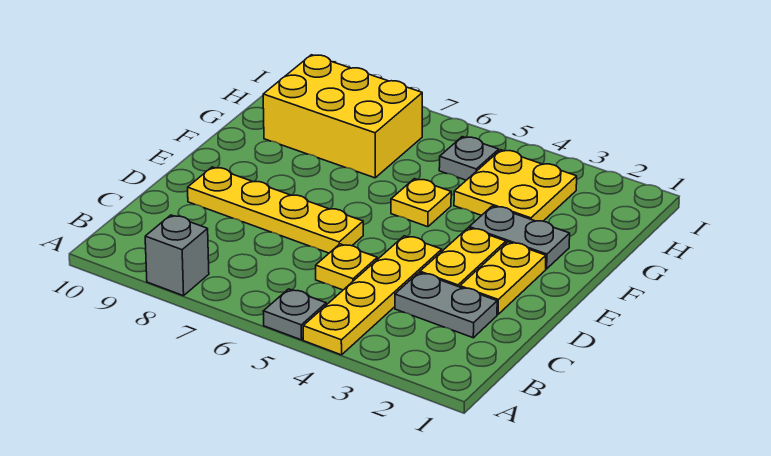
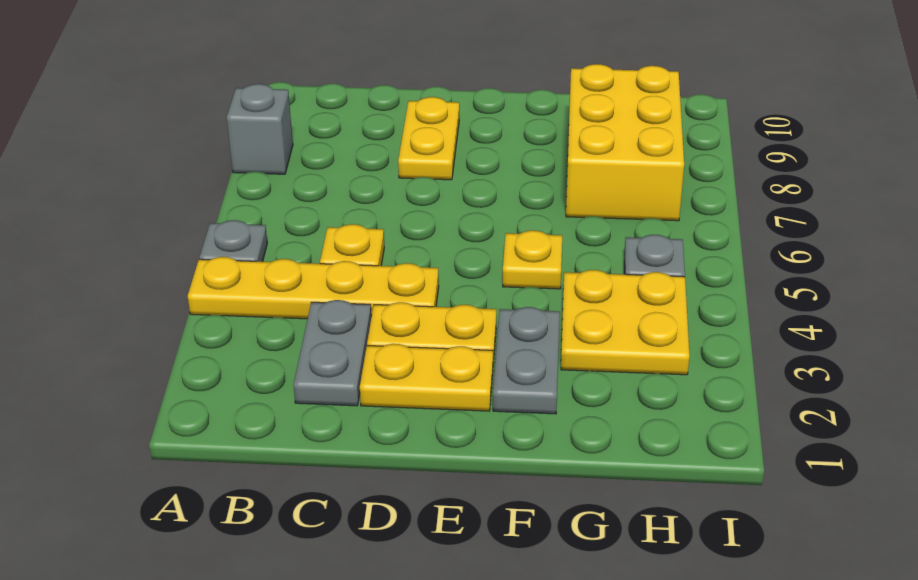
yellow plate D6:D9 level 1 -> yellow plate D8:D9 level 1

